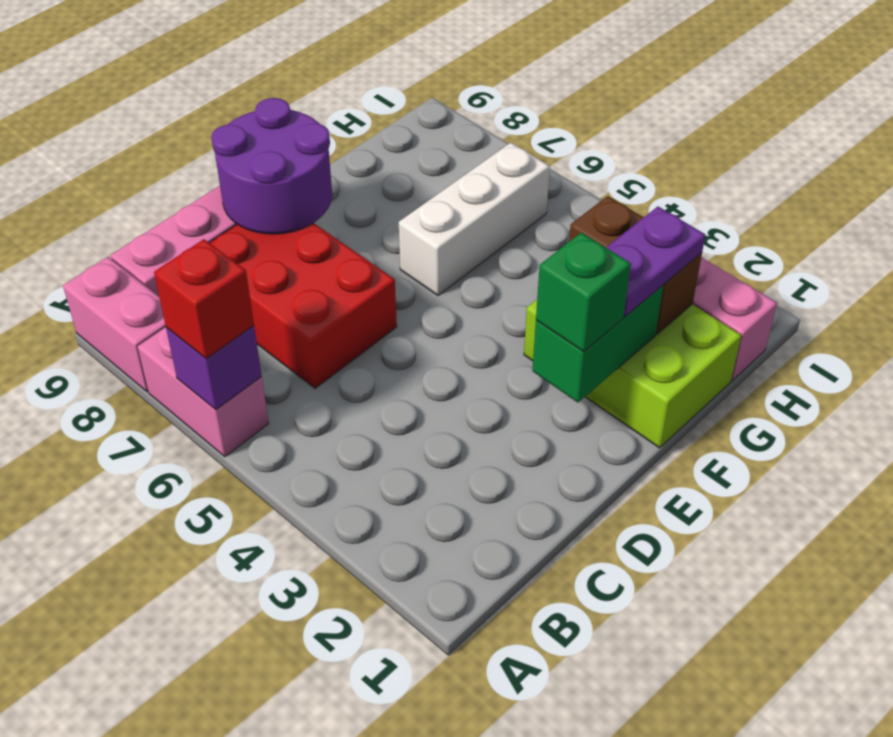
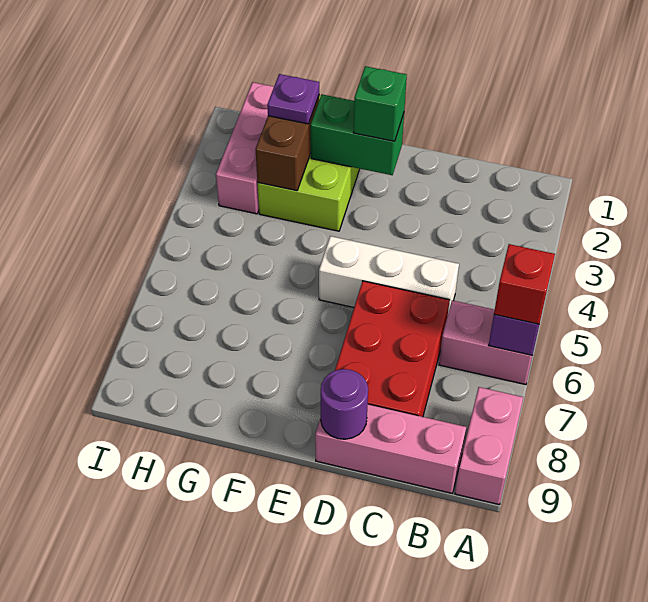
pink brick A6:A7 level 1 -> pink brick A6:B6 level 1
purple round brick D8:E9 level 2 -> purple round brick D9 level 2
purple plate F2:G2 level 3 -> purple plate G2 level 3
white brick F6:H6 level 1 -> white brick C5:E5 level 1

